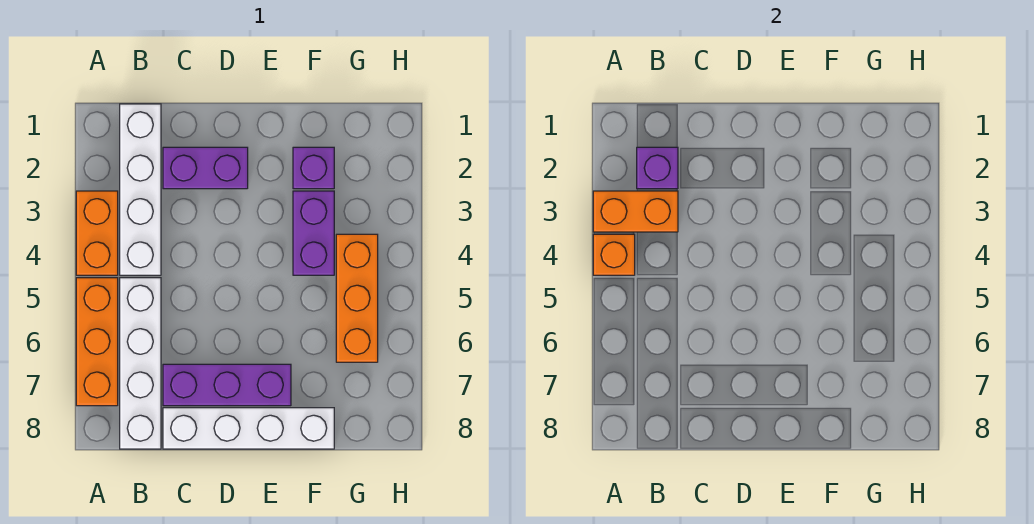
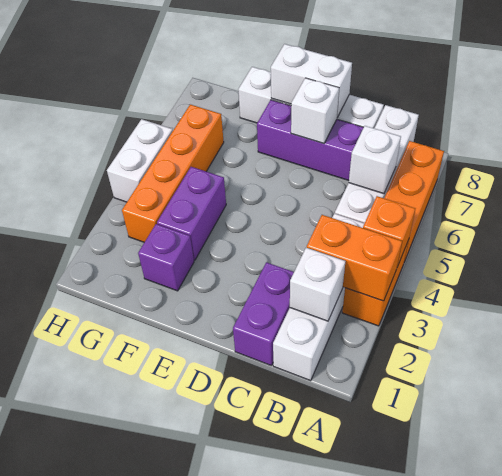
purple brick B2 level 2 -> white brick B2 level 2
none -> white brick B6 level 2
purple brick C2:D2 level 1 -> purple brick C1:C2 level 1
none -> white brick D7 level 2
none -> white brick D8:E8 level 2
orange brick G4:G6 level 1 -> orange brick G3:G6 level 1
none -> white brick H4:H5 level 1

